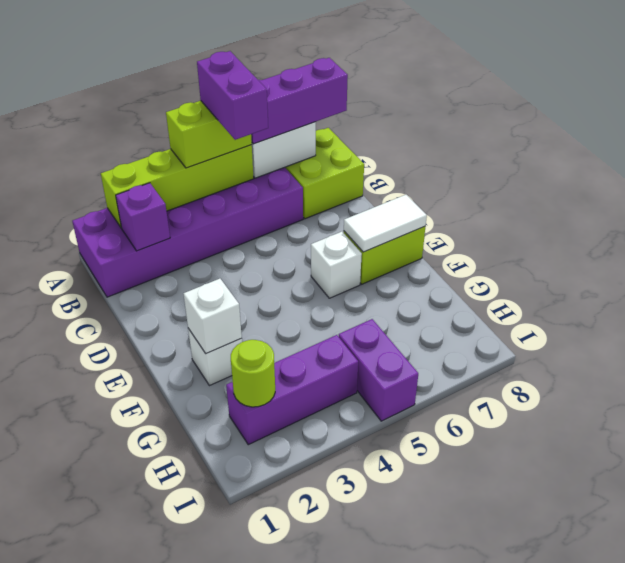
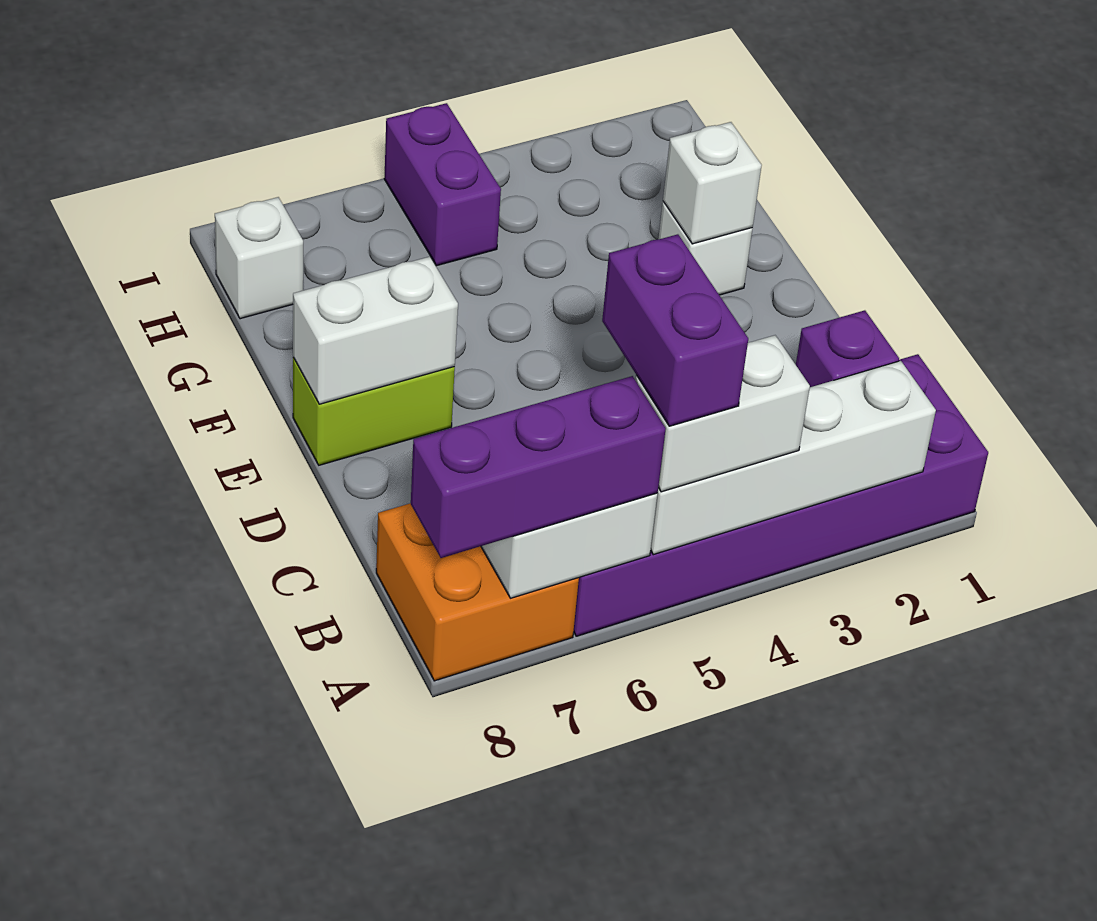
lime brick A2:A5 level 2 -> white brick A2:A5 level 2
lime brick A4:A5 level 3 -> white brick A4:A5 level 3
lime brick A7:B8 level 1 -> orange brick A7:B8 level 1
white brick E6 level 1 -> white brick H8 level 1
white tile E7:E8 level 2 -> white brick E7:E8 level 2
purple brick H2:H4 level 1 -> none
lime round brick H2 level 2 -> none

